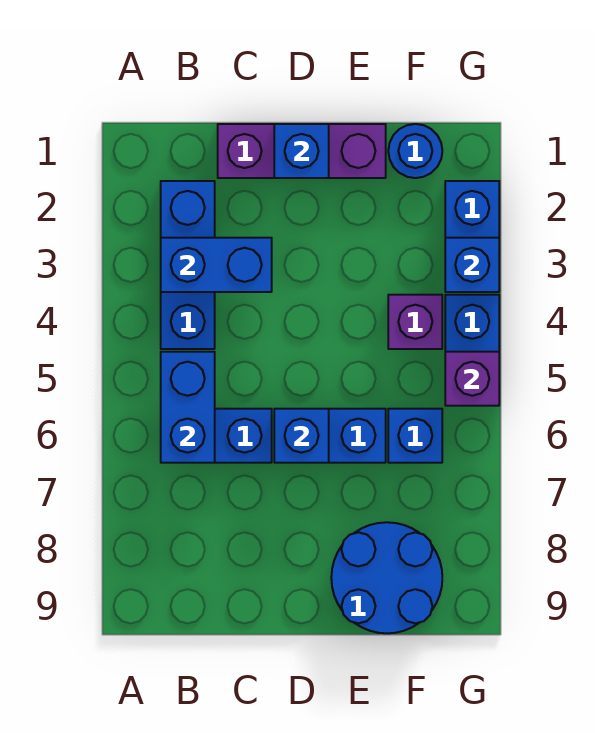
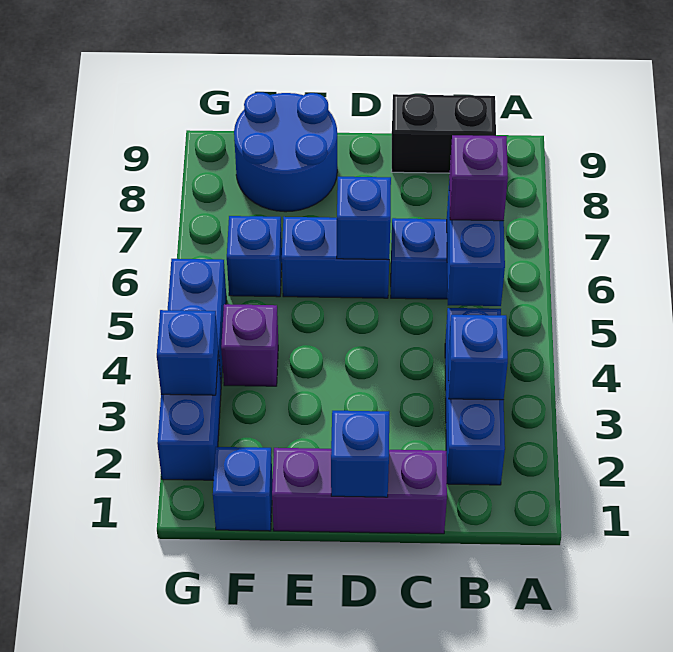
blue brick B3:C3 level 2 -> blue brick B3 level 2
none -> black brick B9:C9 level 1
blue round brick F1 level 1 -> blue brick F1 level 1
purple brick G5 level 2 -> purple brick B6 level 3

